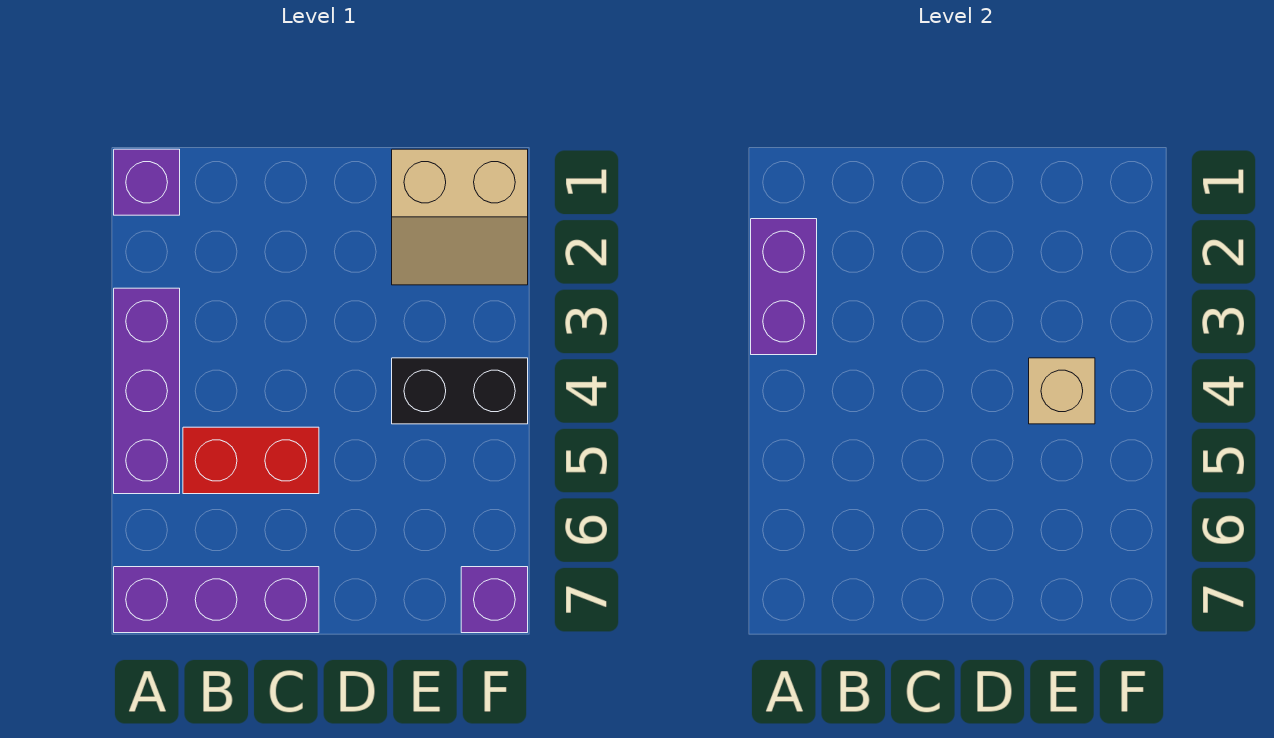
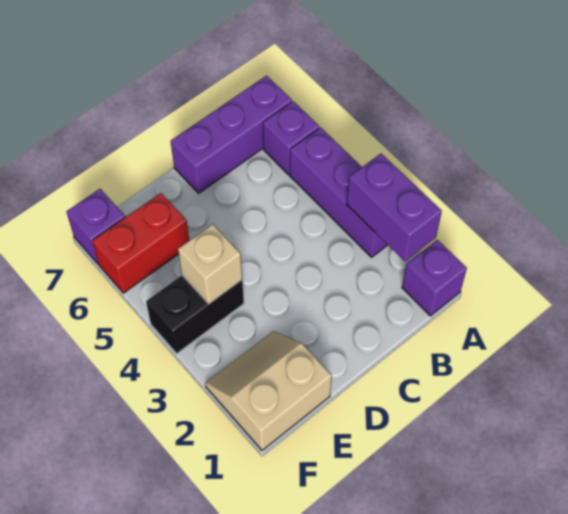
none -> purple brick A6 level 1
red brick B5:C5 level 1 -> red brick E6:F6 level 1

